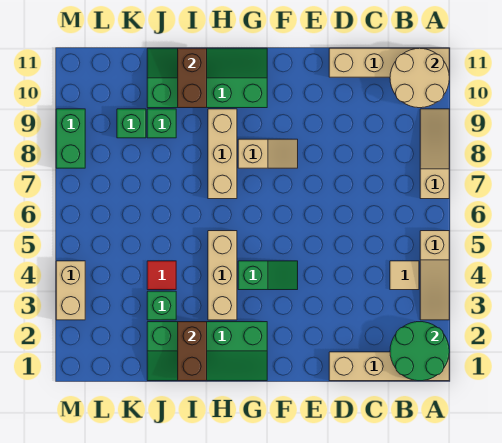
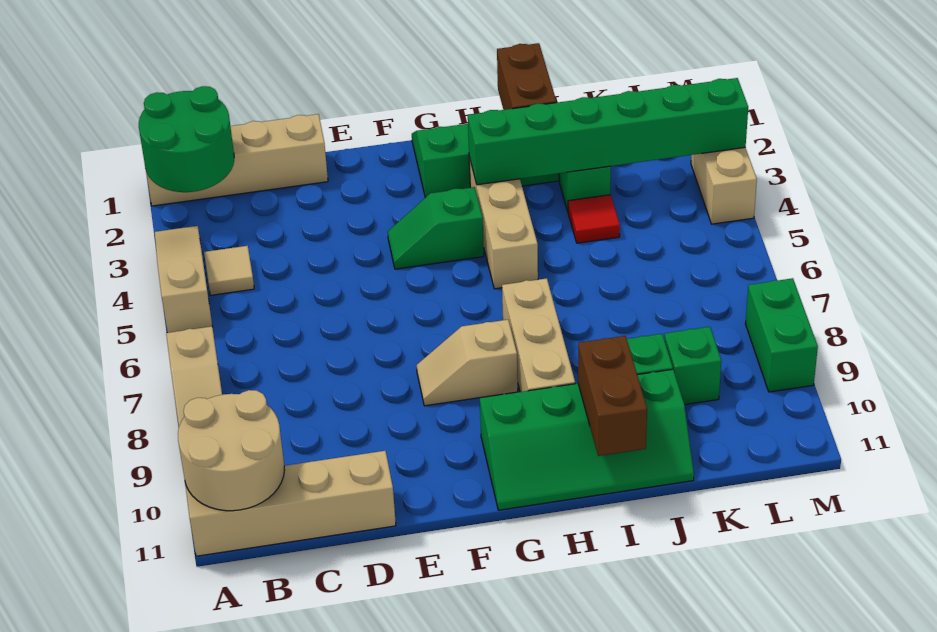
none -> green brick H3:M3 level 2

